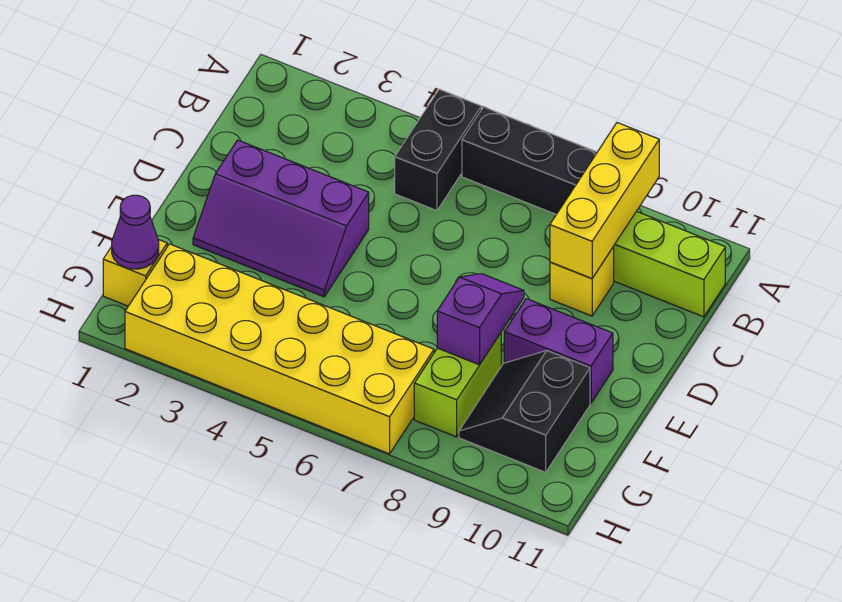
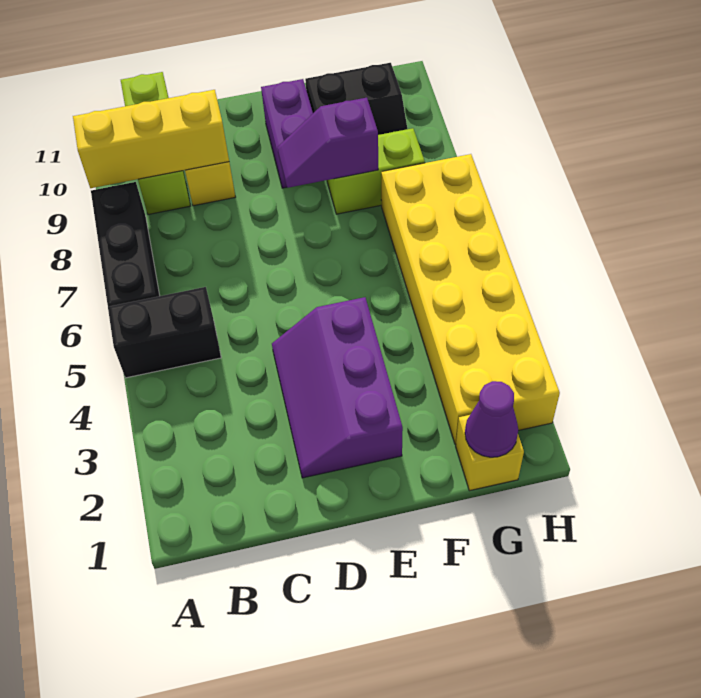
purple slope D2:E4 level 1 top D -> purple slope D2:E4 level 1 top E

